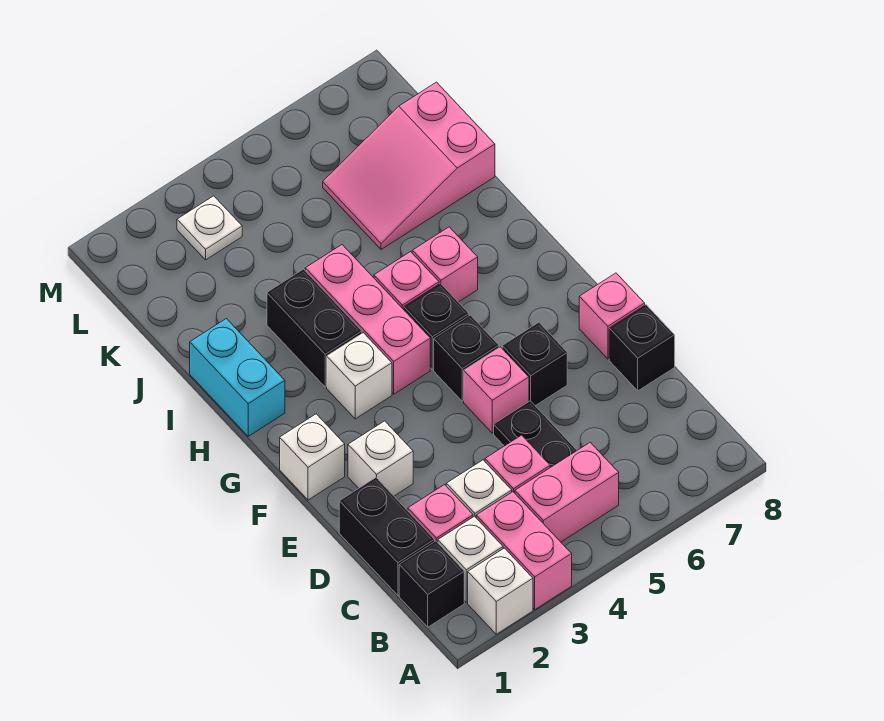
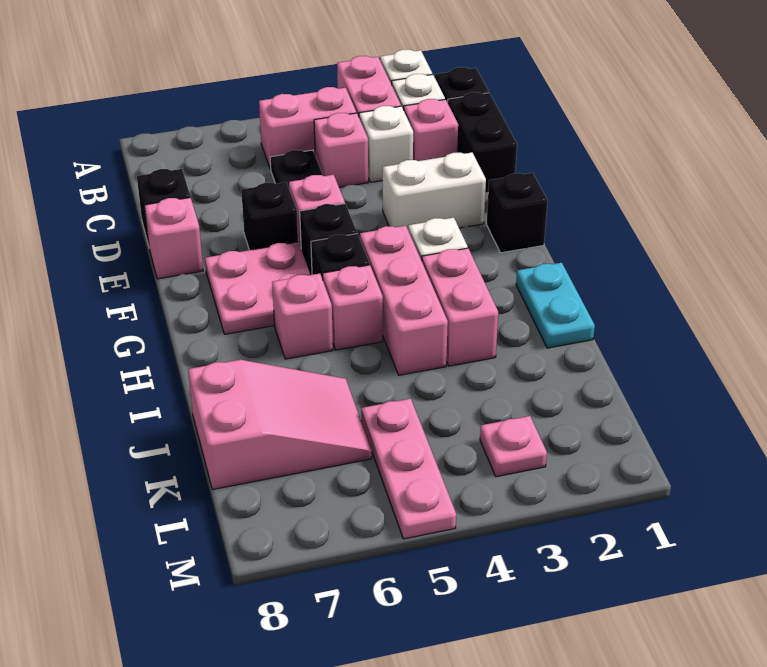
white brick E2 level 1 -> white brick E2:E3 level 1
white brick F1 level 1 -> black brick F1 level 1
none -> pink plate F6:G7 level 1
cyan brick H1:I1 level 1 -> cyan plate H1:I1 level 1
black brick H3:I3 level 1 -> pink brick H3:I3 level 1
none -> pink plate K5:M5 level 1
white plate L3 level 1 -> pink plate L3 level 1

